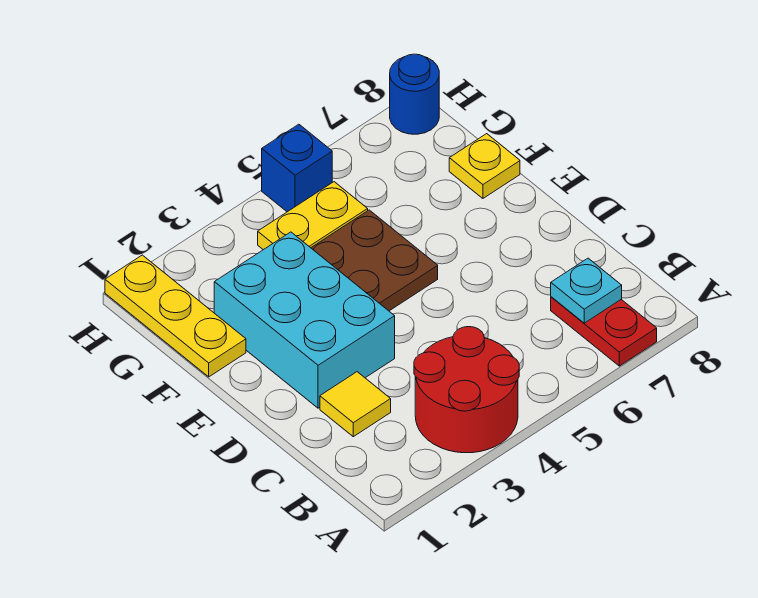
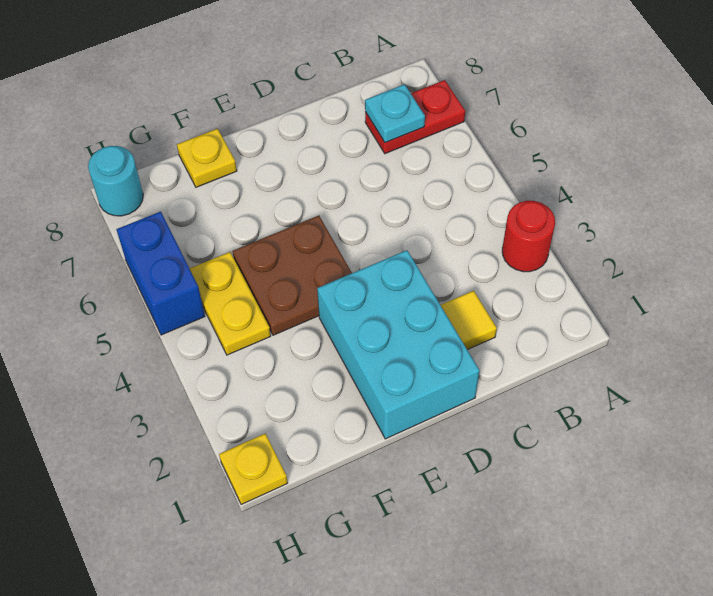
red round brick A3:B4 level 1 -> red round brick A3 level 1
cyan brick D2:F3 level 1 -> cyan brick D1:E3 level 1
yellow plate F1:H1 level 1 -> yellow plate H1 level 1
blue brick H5 level 1 -> blue brick H5:H6 level 1
blue round brick H8 level 1 -> cyan round brick H8 level 1

